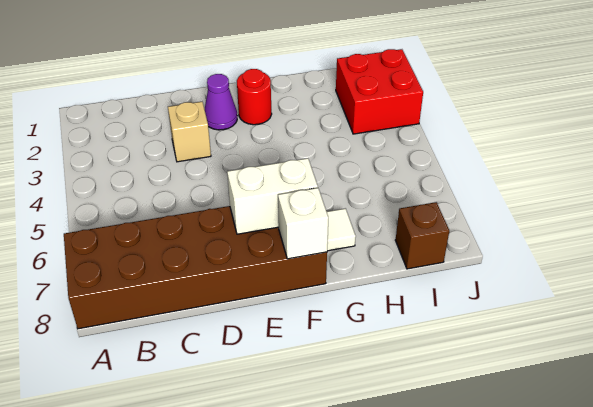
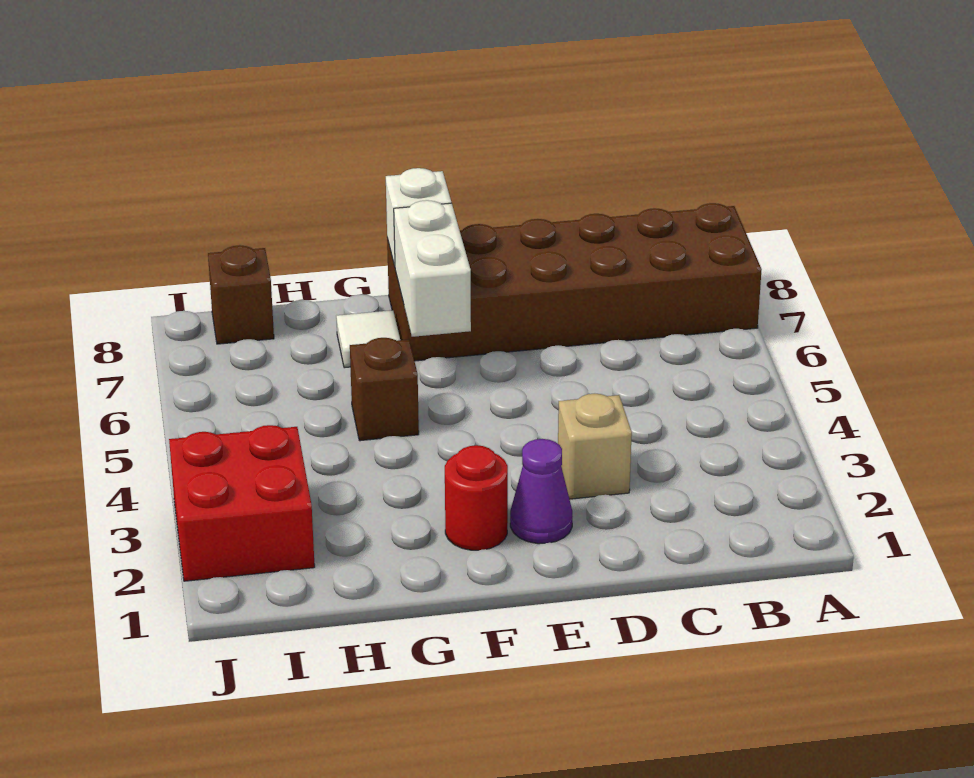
white brick E7:F7 level 2 -> white brick F6:F7 level 2
none -> brown brick G5 level 1

